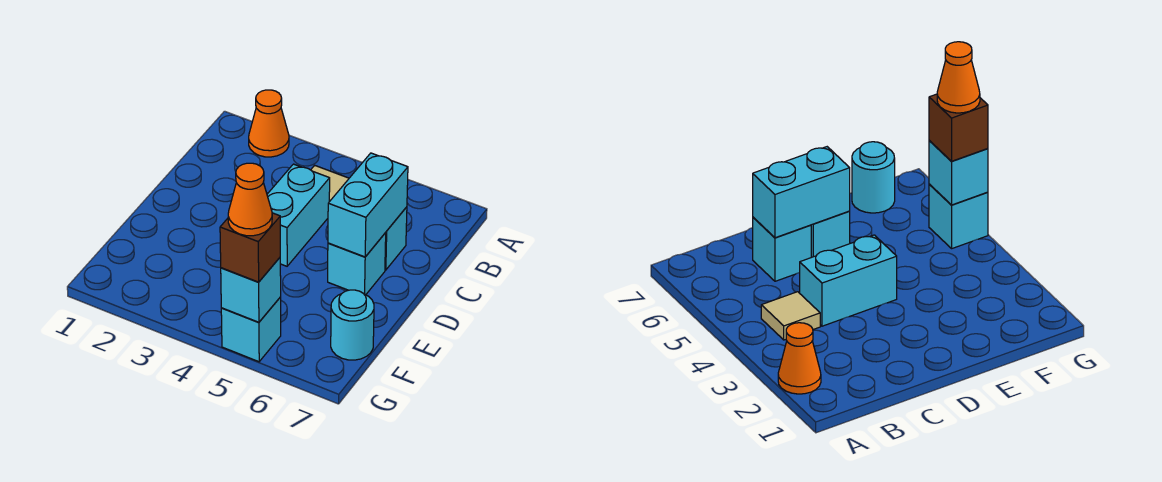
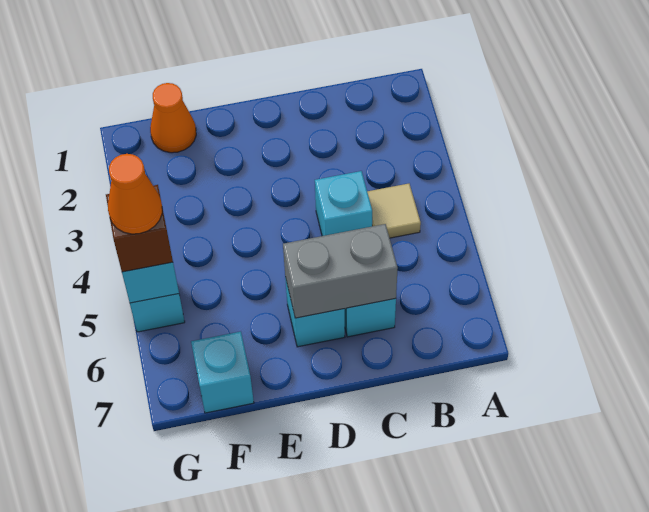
orange cone A2 level 1 -> orange cone F1 level 1
cyan brick C4:D4 level 1 -> cyan brick C4 level 1
cyan brick C6:D6 level 2 -> grey brick C6:D6 level 2
cyan round brick F7 level 1 -> cyan brick F7 level 1

